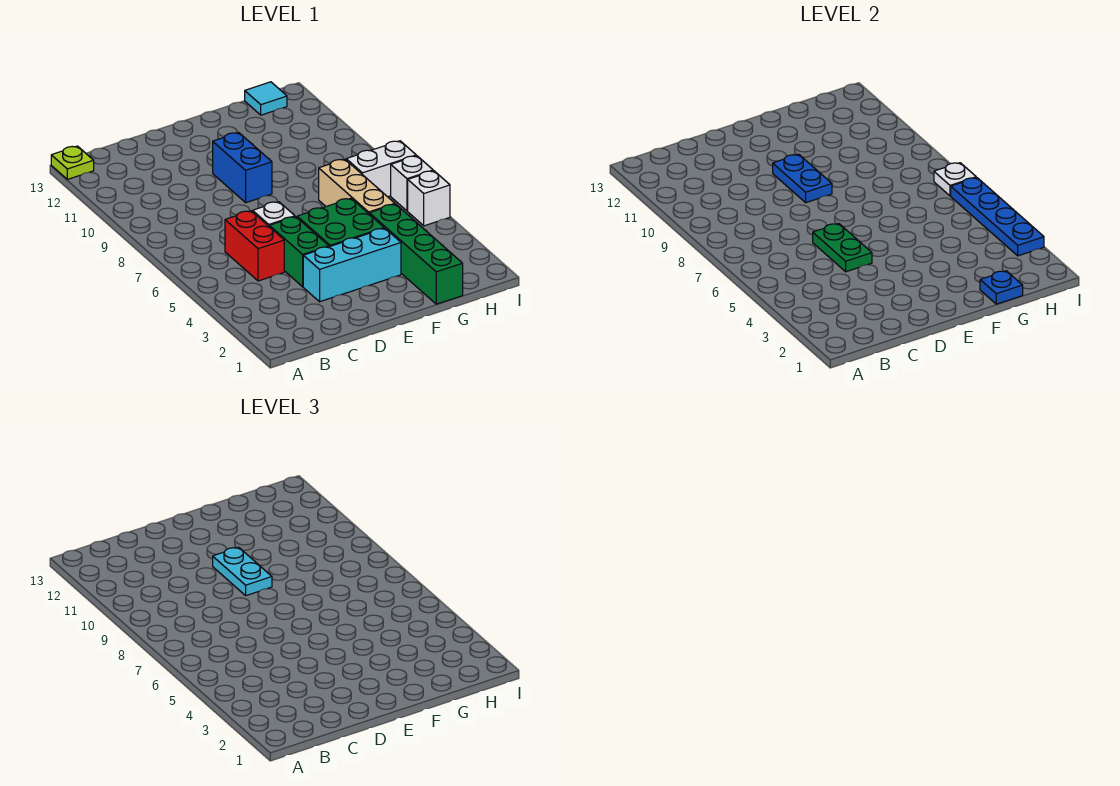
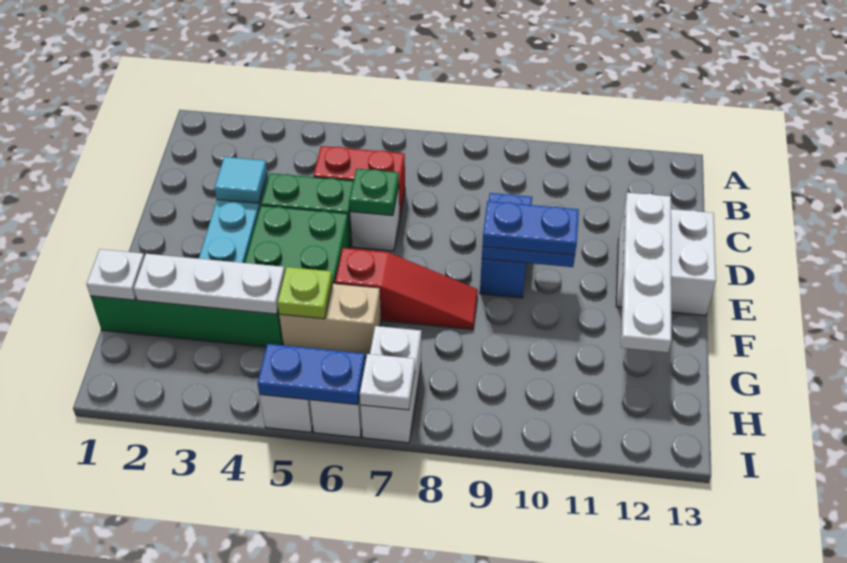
lime plate A13 level 1 -> lime plate G5 level 2
green plate D5:D6 level 2 -> green plate D6 level 2
none -> white brick D12:E13 level 1
none -> white plate D12:G12 level 2
blue brick E9:E10 level 1 -> blue brick D9:E9 level 1
cyan plate E9:E10 level 3 -> blue plate E9:E10 level 3
none -> red slope F6:F8 level 1 top 6
blue plate G1 level 2 -> white plate G1 level 2
none -> white plate G2:G4 level 2
tan brick G5:G7 level 1 -> tan brick G5:G6 level 1
cyan tile H13 level 1 -> cyan tile D3 level 2
blue plate I3:I6 level 2 -> blue plate I5:I6 level 2

